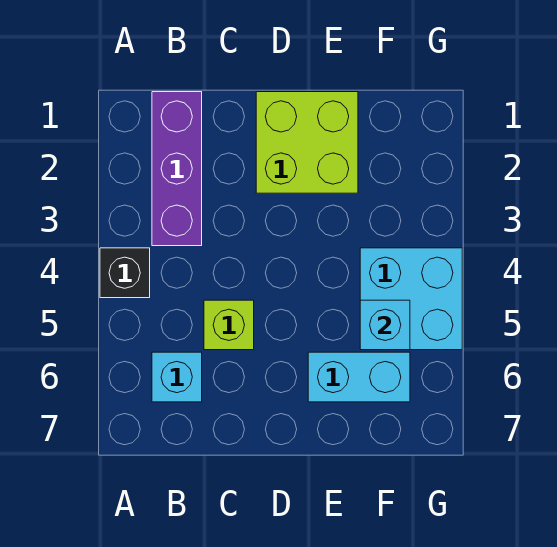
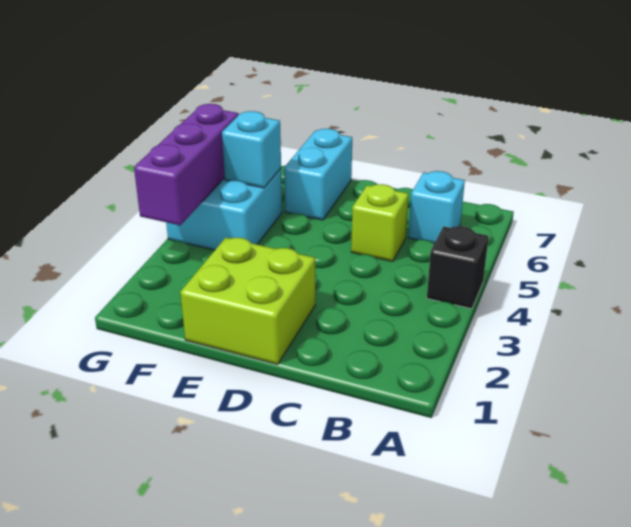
purple brick B1:B3 level 1 -> purple brick G3:G5 level 2
cyan brick E6:F6 level 1 -> cyan brick E6:E7 level 1

